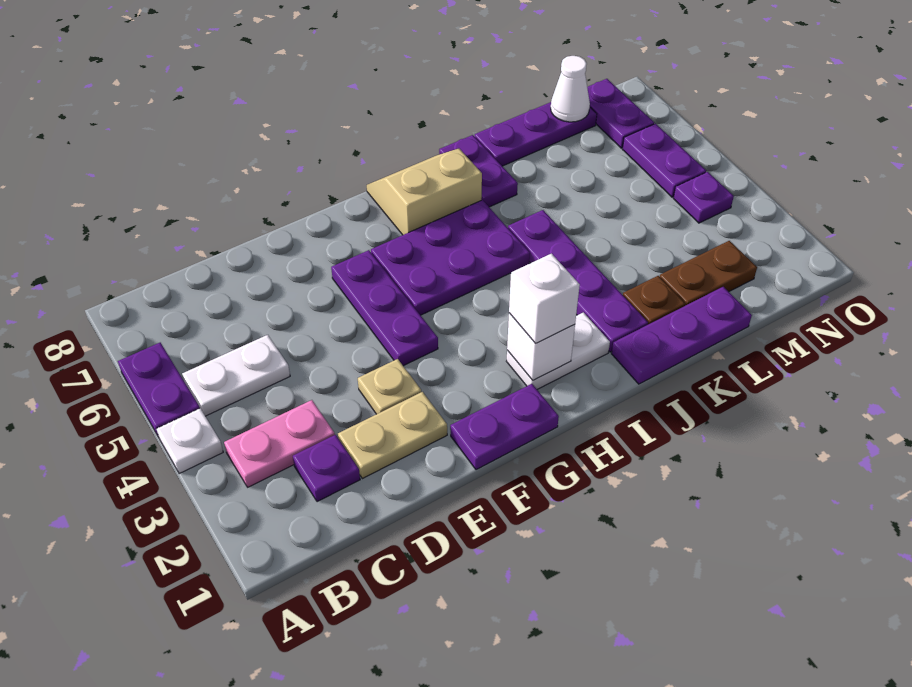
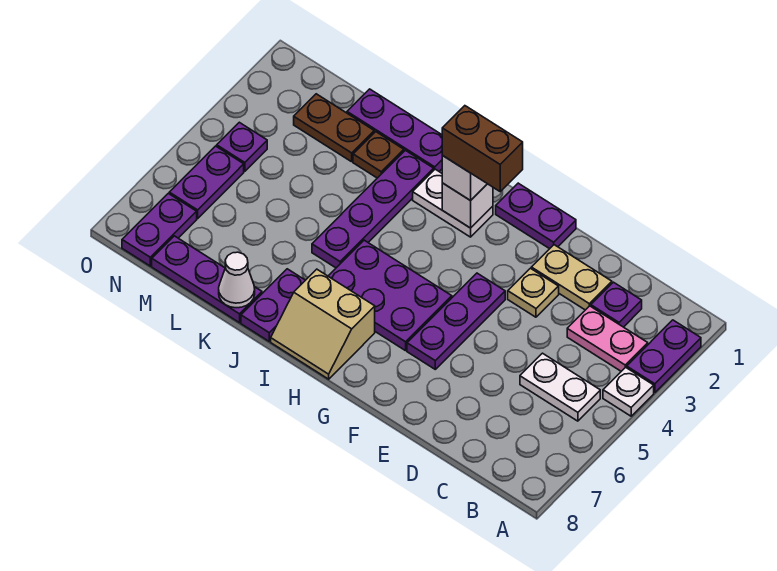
purple plate A5:A6 level 1 -> purple plate A2:A3 level 1
none -> brown brick G2:H2 level 4
white cone M8 level 2 -> white cone K8 level 2

